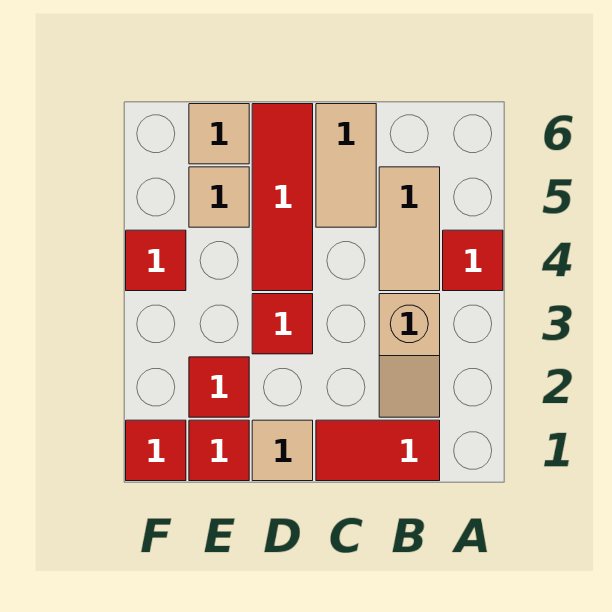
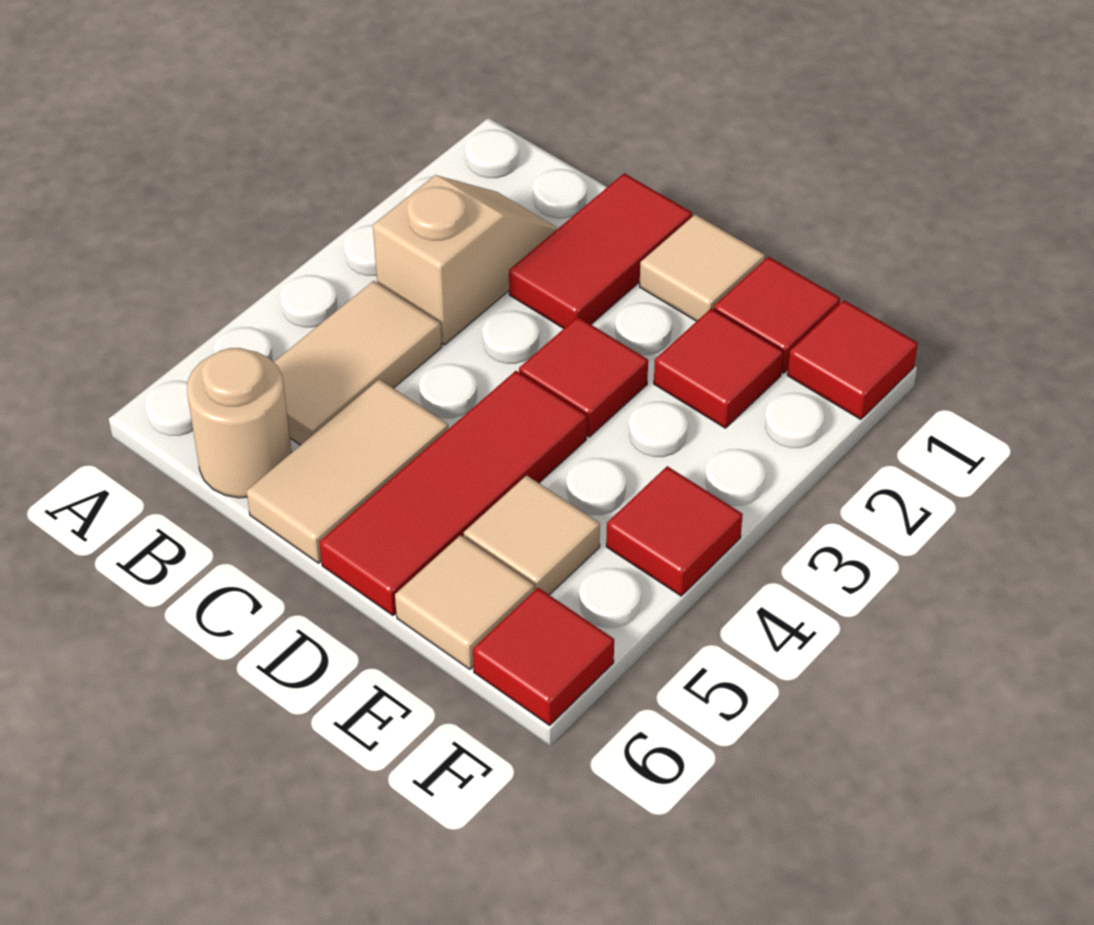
red tile A4 level 1 -> red tile F6 level 1
red tile B1:C1 level 1 -> red tile C1:C2 level 1
none -> tan round brick B6 level 1

